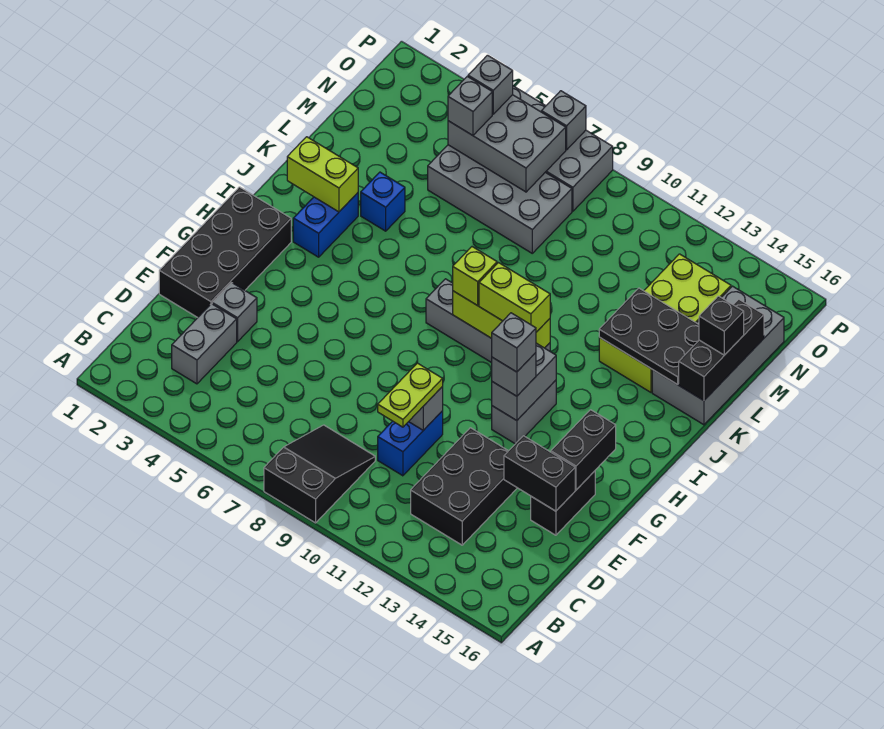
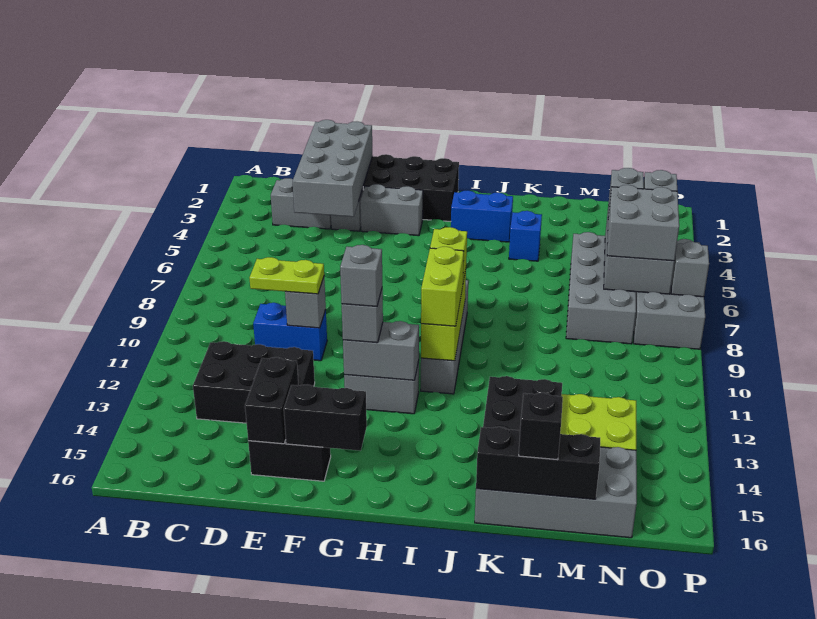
black slope A8:C9 level 1 top A -> none
none -> grey brick D1:E4 level 2
none -> grey brick F3:G3 level 1
lime brick J2:J3 level 2 -> none
none -> grey brick N6:O7 level 3

